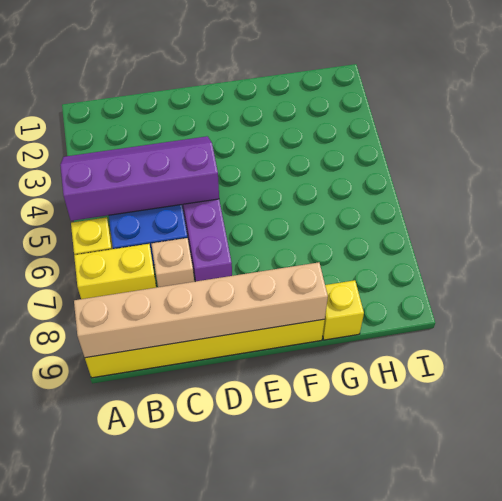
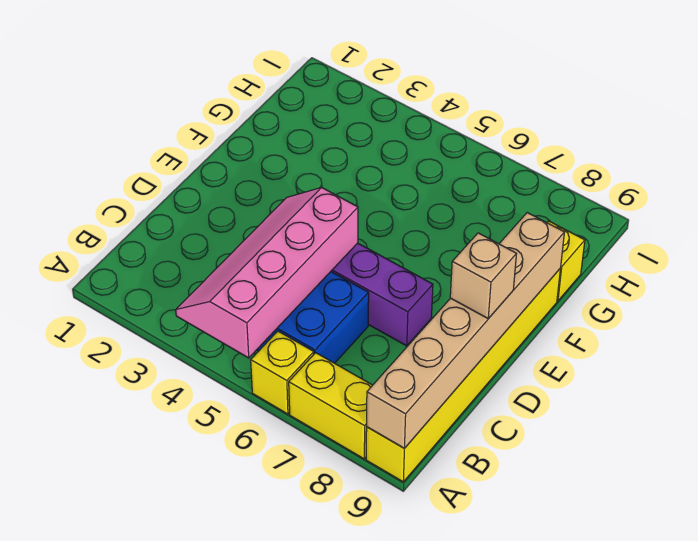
purple slope A4:D5 level 2 top 5 -> pink slope A4:D5 level 2 top 5
yellow brick A7:B7 level 1 -> yellow brick A7:A8 level 1
tan brick C7 level 1 -> tan brick D9 level 3

